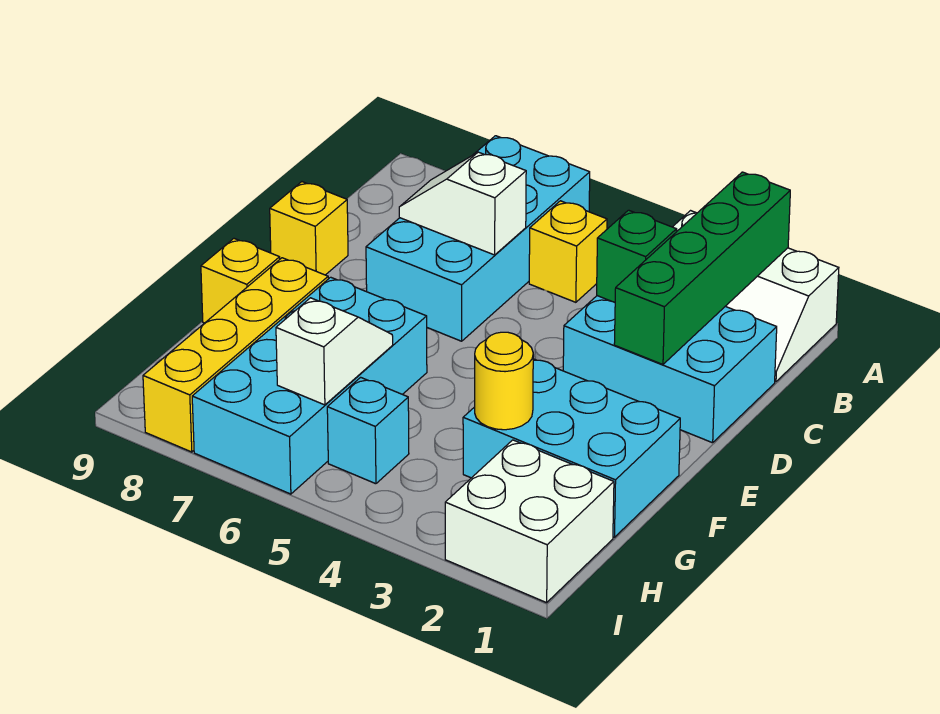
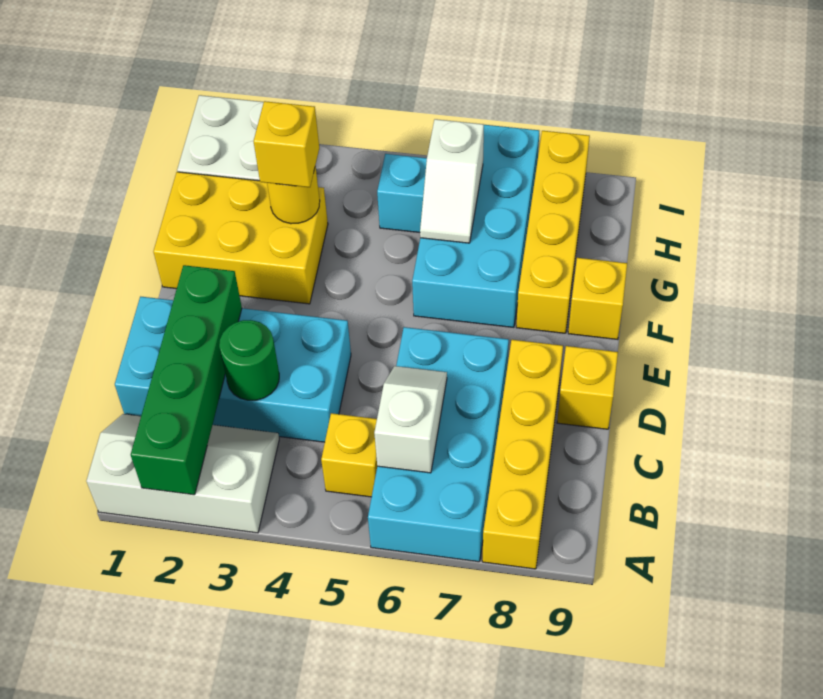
none -> yellow brick A8:D8 level 1
cyan brick C1:D3 level 1 -> cyan brick C1:D4 level 1
green brick C3 level 2 -> green round brick C3 level 2
white slope C6:C7 level 2 top 6 -> white slope B6:C6 level 2 top B
cyan brick F1:G3 level 1 -> yellow brick F1:G3 level 1
none -> yellow brick G3 level 3

